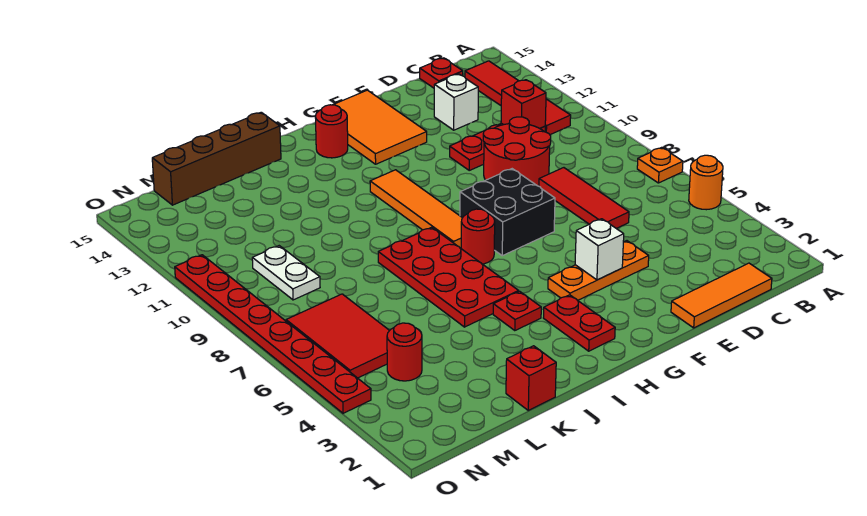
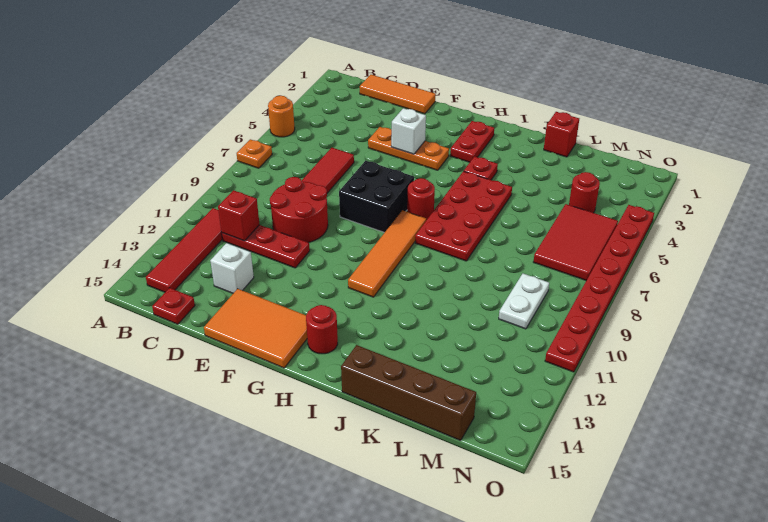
orange tile F13:G15 level 1 -> orange tile E14:G15 level 1

